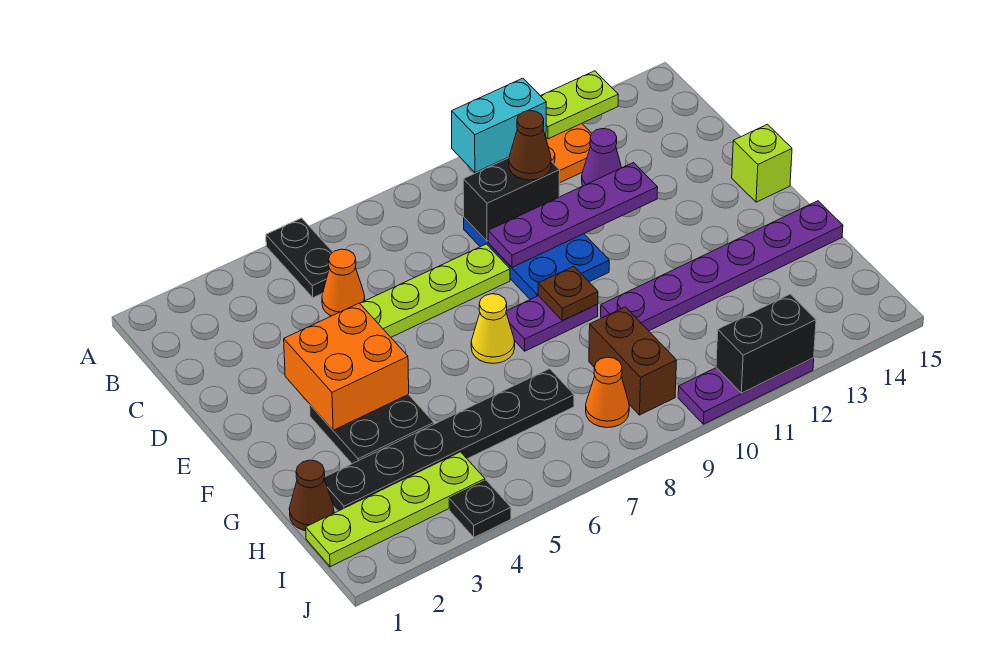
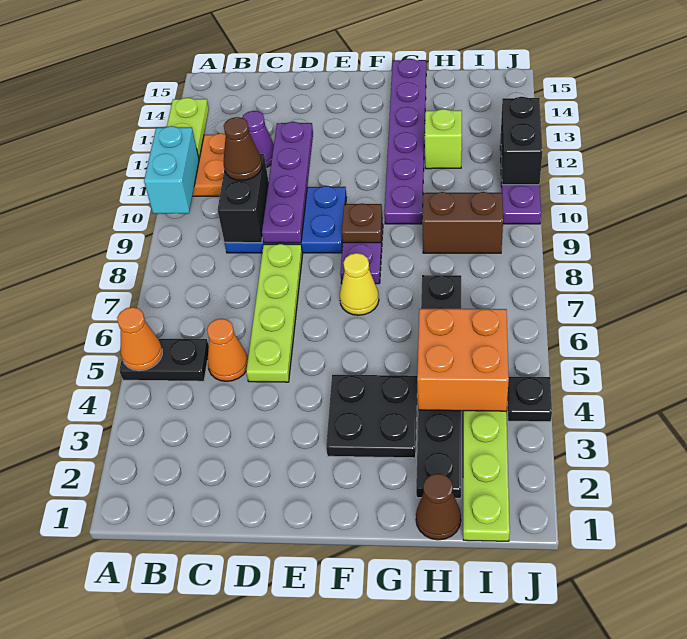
orange brick E3:F4 level 2 -> orange brick H4:I5 level 2
lime brick E15 level 1 -> lime brick H12 level 1
orange cone I8 level 1 -> orange cone A5 level 2

